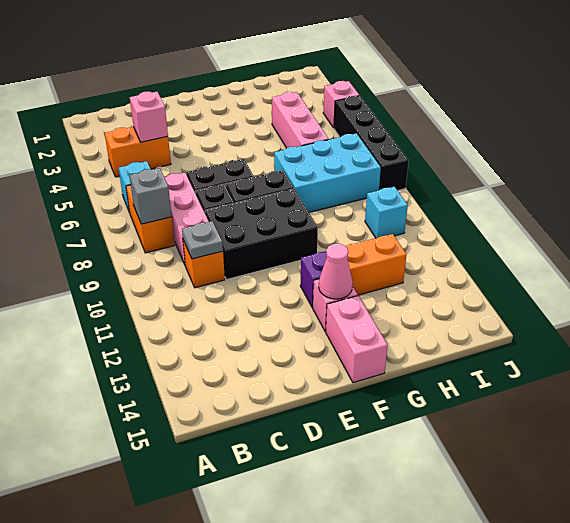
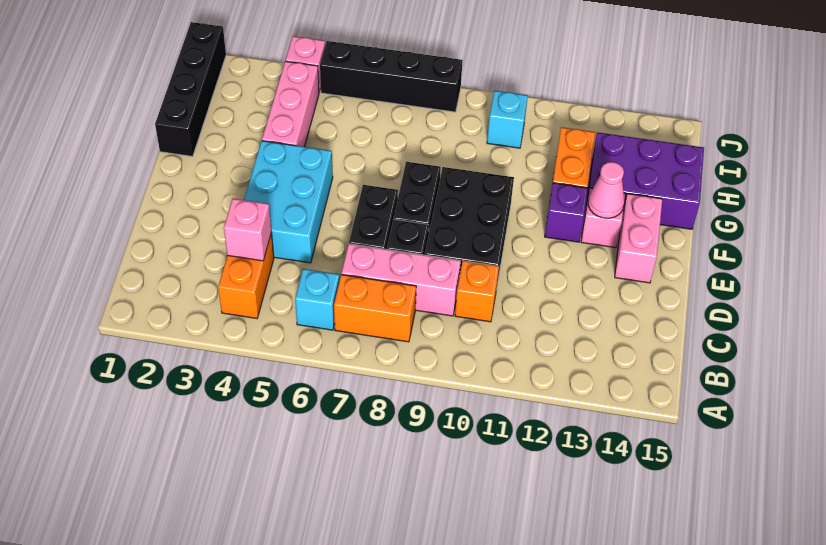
grey brick B8 level 2 -> none
grey plate C10 level 2 -> none
pink brick F14:F15 level 1 -> pink brick E14:F14 level 1
none -> black brick G1:J1 level 1
cyan brick G7:I8 level 1 -> cyan brick D4:F5 level 1
none -> purple brick G13:H15 level 1
pink brick H4:H6 level 1 -> pink brick G4:I4 level 1

